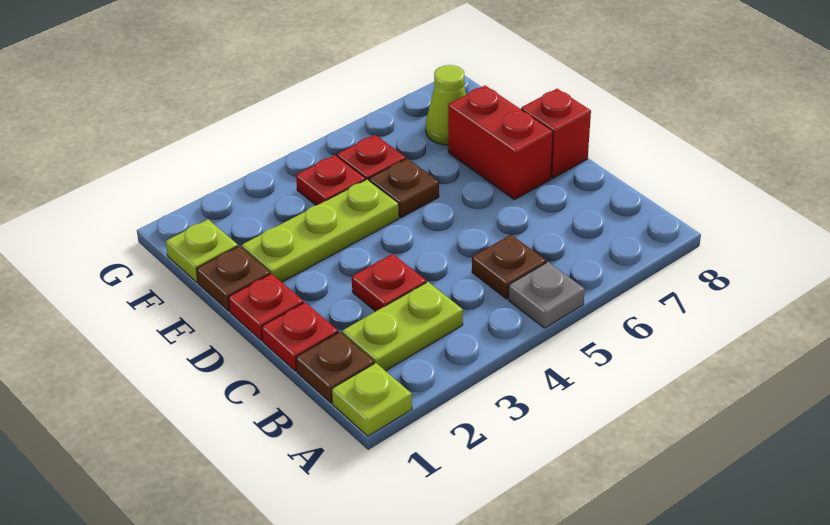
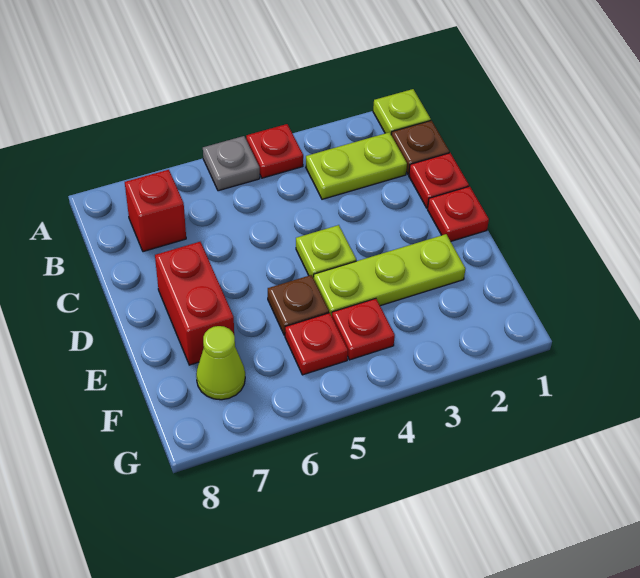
brown plate B5 level 1 -> none
red plate C3 level 1 -> red plate A4 level 1
red brick D8 level 1 -> red brick B7 level 1
brown plate E1 level 1 -> none
lime plate F1 level 1 -> lime plate D4 level 1

